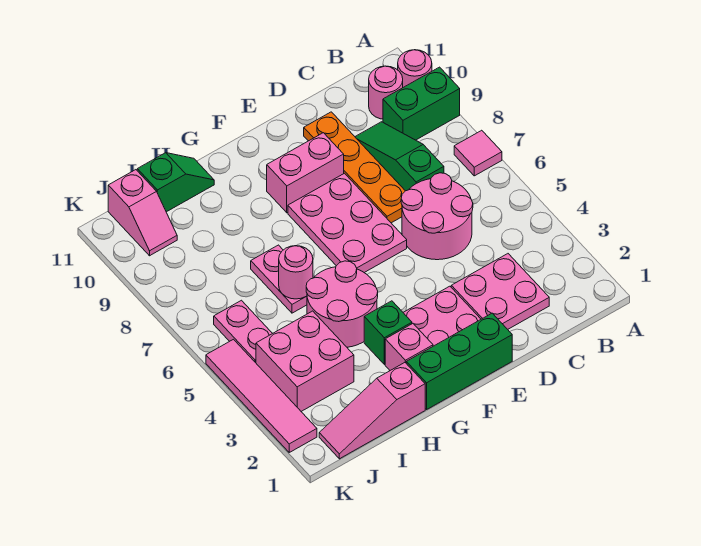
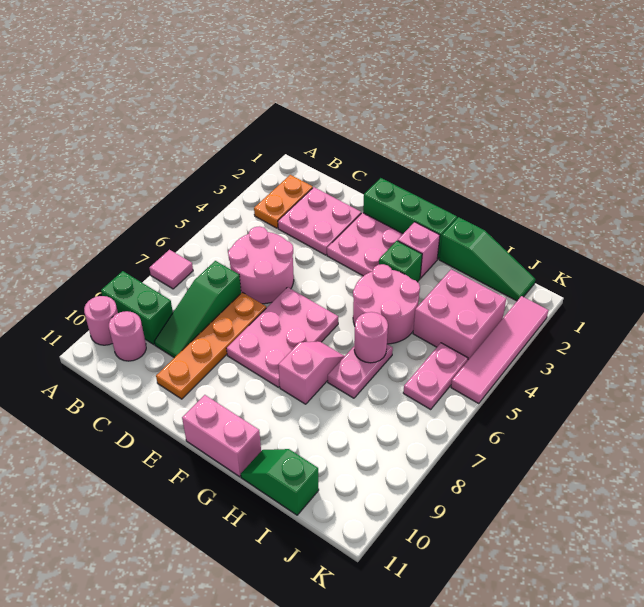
none -> orange plate B2:B3 level 1
pink brick E9:F9 level 1 -> pink brick F11:G11 level 1
pink slope H1:J1 level 1 top H -> green slope H1:J1 level 1 top H
pink slope J10:J11 level 1 top 11 -> pink slope G7:G8 level 1 top 8

